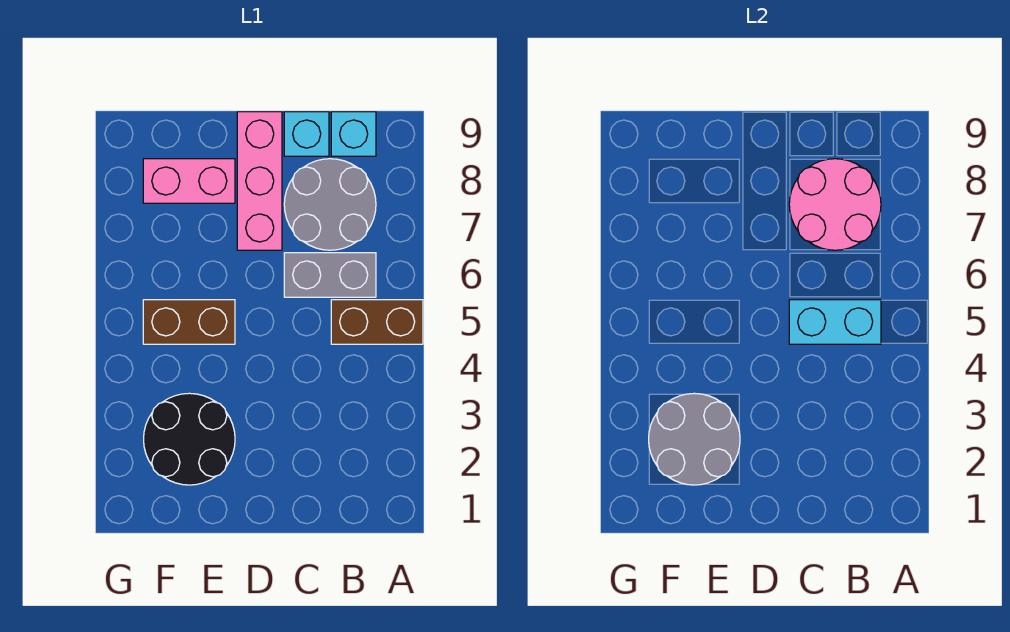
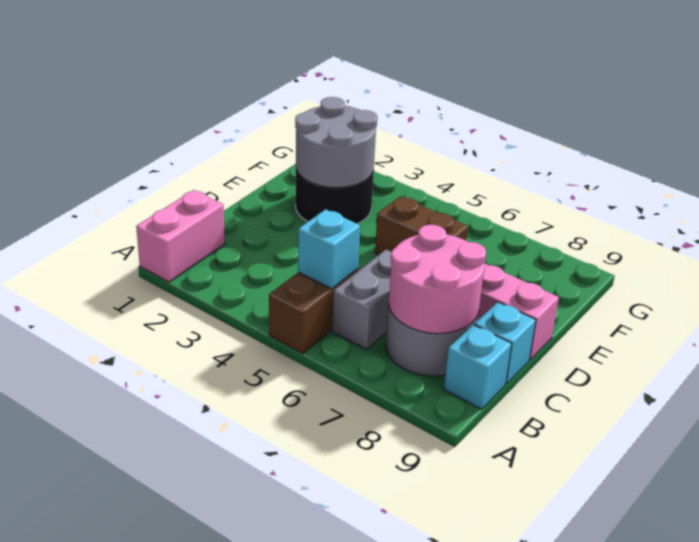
cyan brick B5:C5 level 2 -> cyan brick B5 level 2
brown brick E5:F5 level 1 -> brown brick E5:E6 level 1
pink brick E8:F8 level 1 -> pink brick A1:B1 level 1

